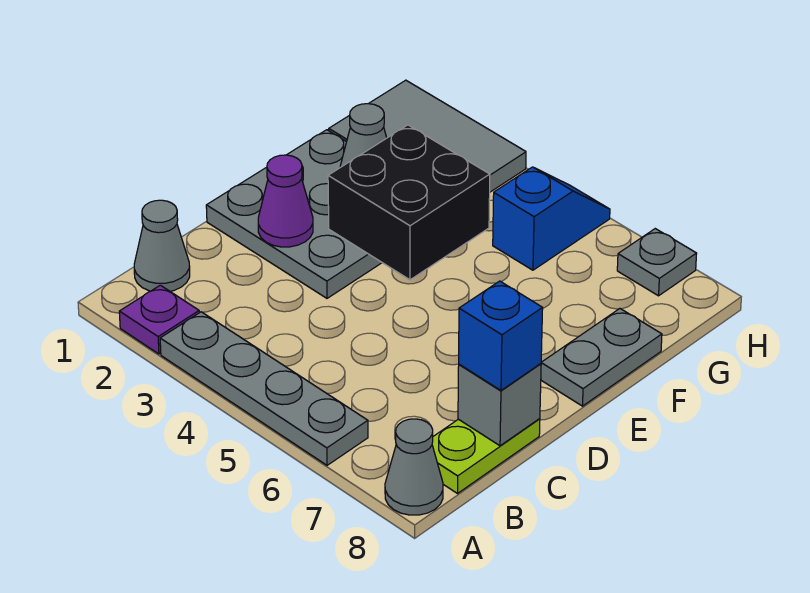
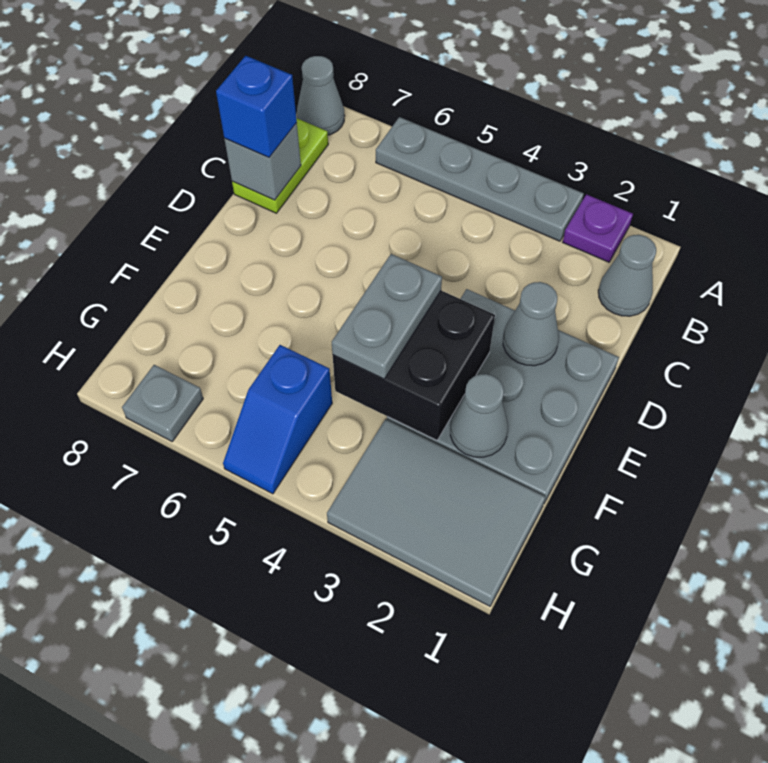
purple cone D2 level 2 -> grey cone D2 level 2
grey plate E8:F8 level 1 -> grey plate E4:F4 level 3

